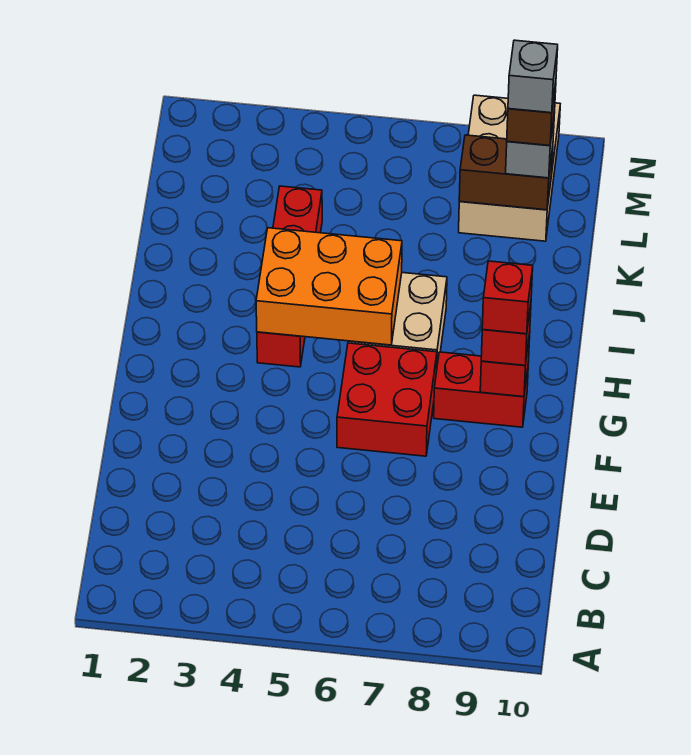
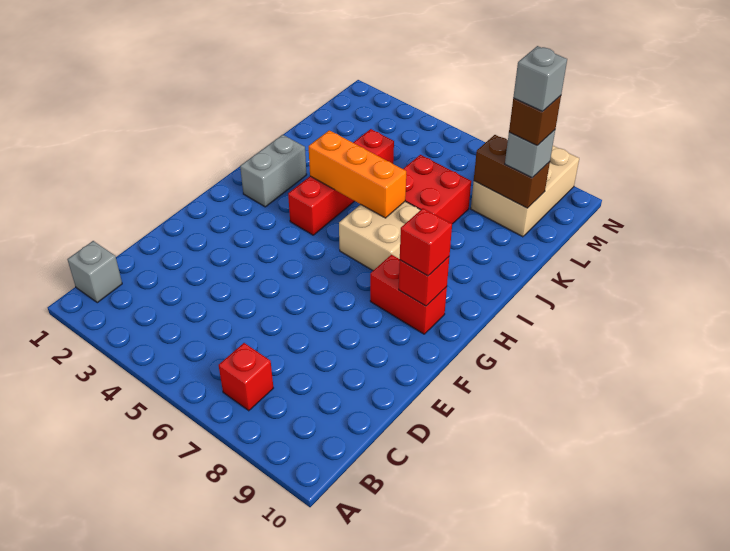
none -> grey brick B1 level 1
red brick F6:G7 level 1 -> red brick J6:K7 level 1
red brick G9 level 4 -> red brick B7 level 1
none -> grey brick H2:I2 level 1
orange brick H4:I6 level 2 -> orange brick I4:I6 level 2

